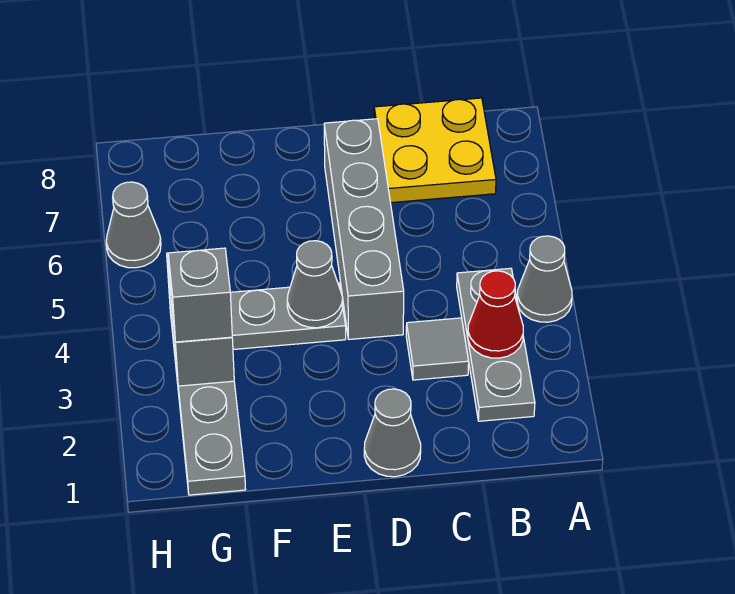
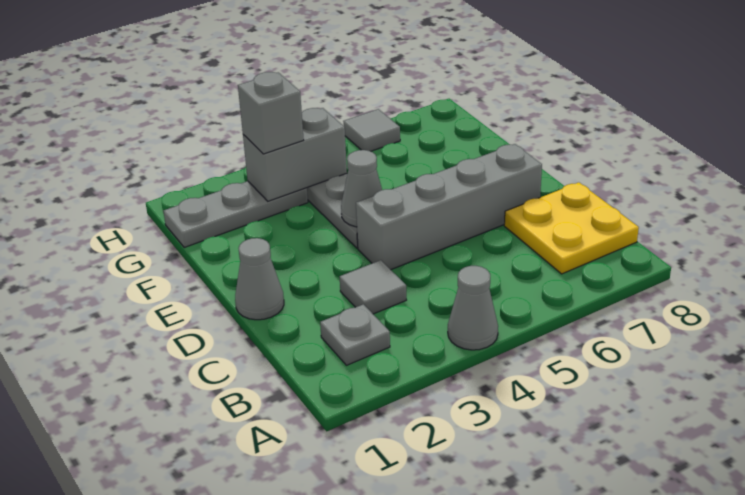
grey plate B2:B4 level 1 -> grey plate B2 level 1
red cone B3 level 2 -> none
grey cone H6 level 1 -> grey tile H6 level 1

